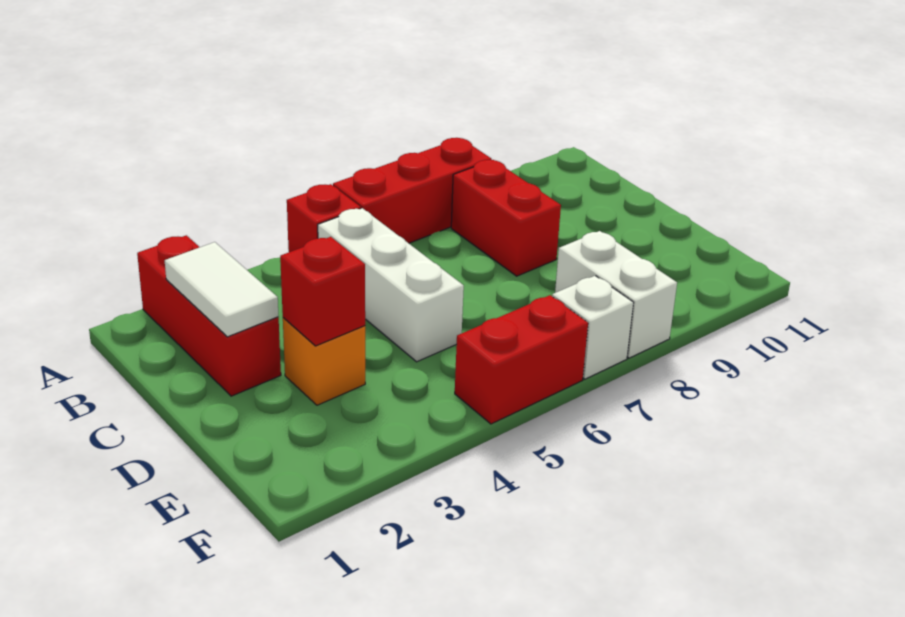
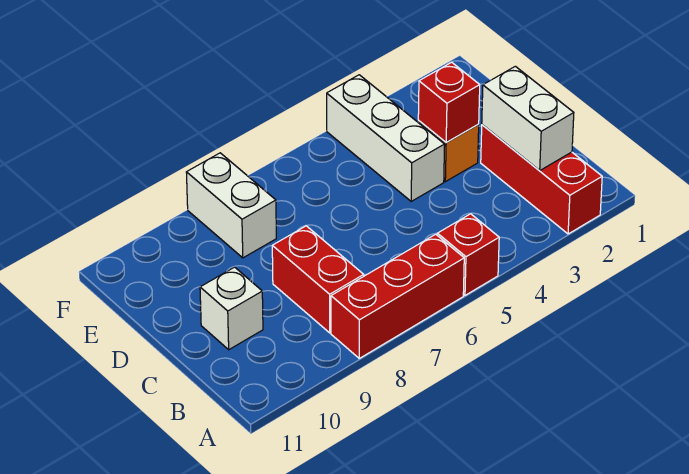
white tile B2:C2 level 2 -> white brick B2:C2 level 2
white brick B5:D5 level 1 -> white brick D4:F4 level 1
red brick F5:F6 level 1 -> none
white brick F7 level 1 -> white brick C10 level 1

